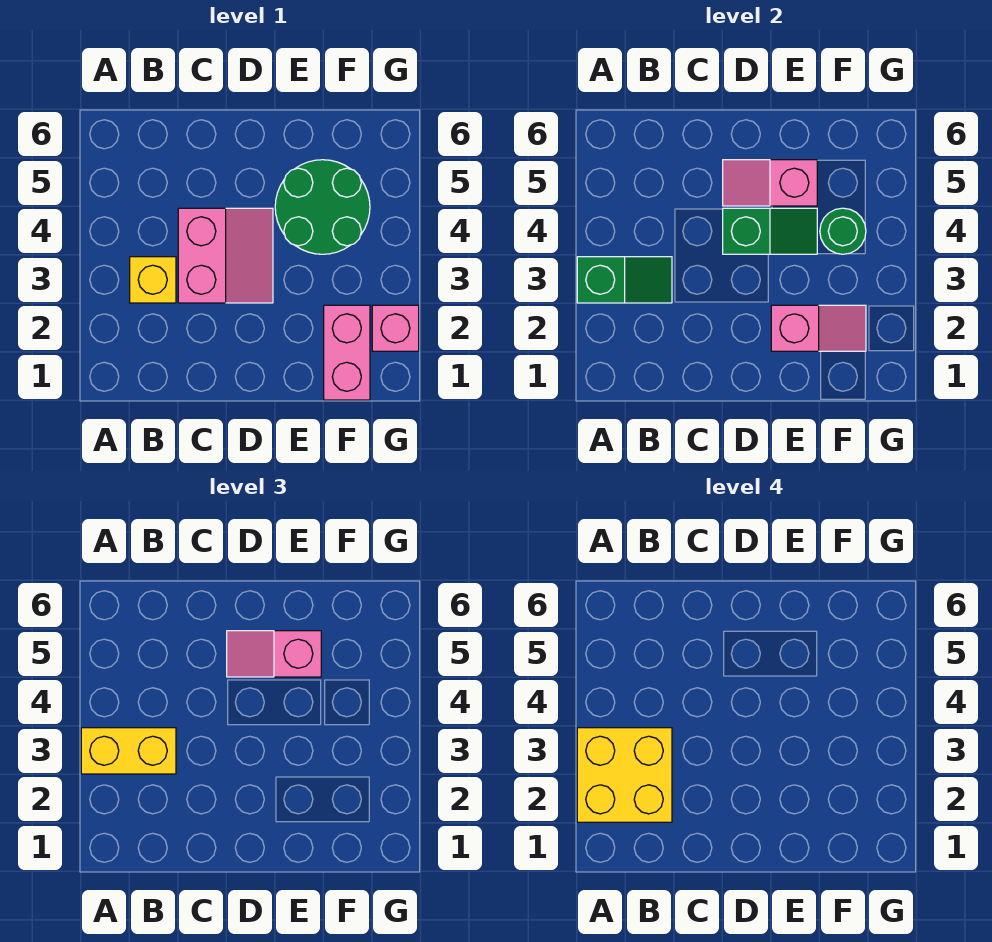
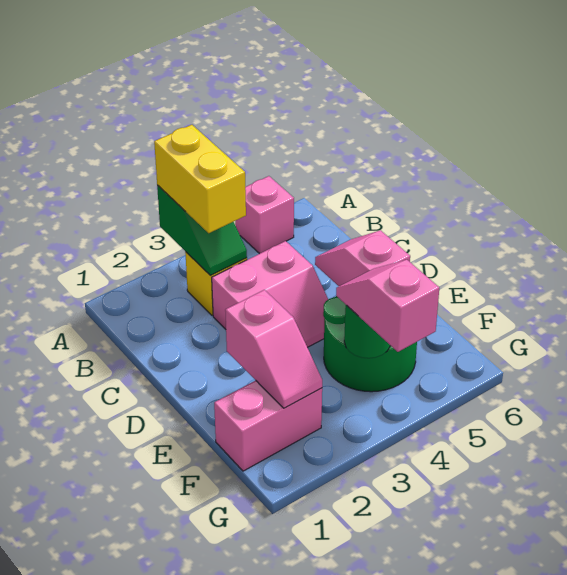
yellow brick A2:B3 level 4 -> none
green slope D4:E4 level 2 top D -> none
pink slope D5:E5 level 3 top E -> pink slope F4:G4 level 3 top G
pink brick G2 level 1 -> pink brick A5 level 1

